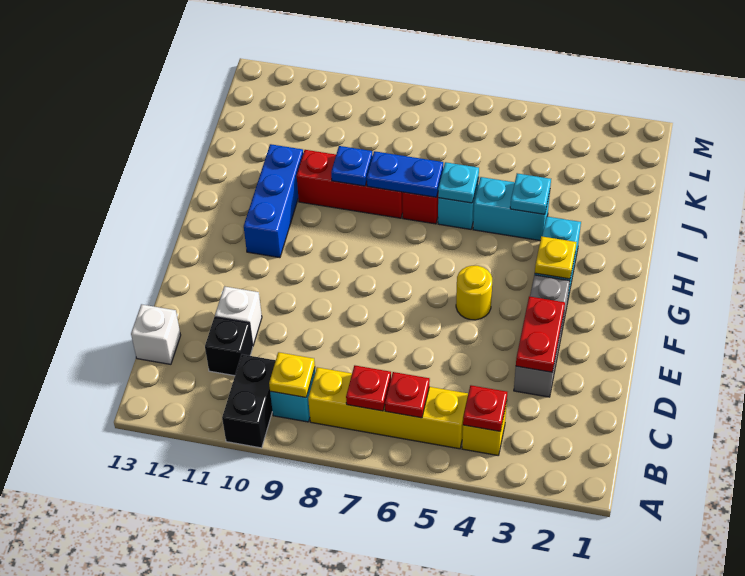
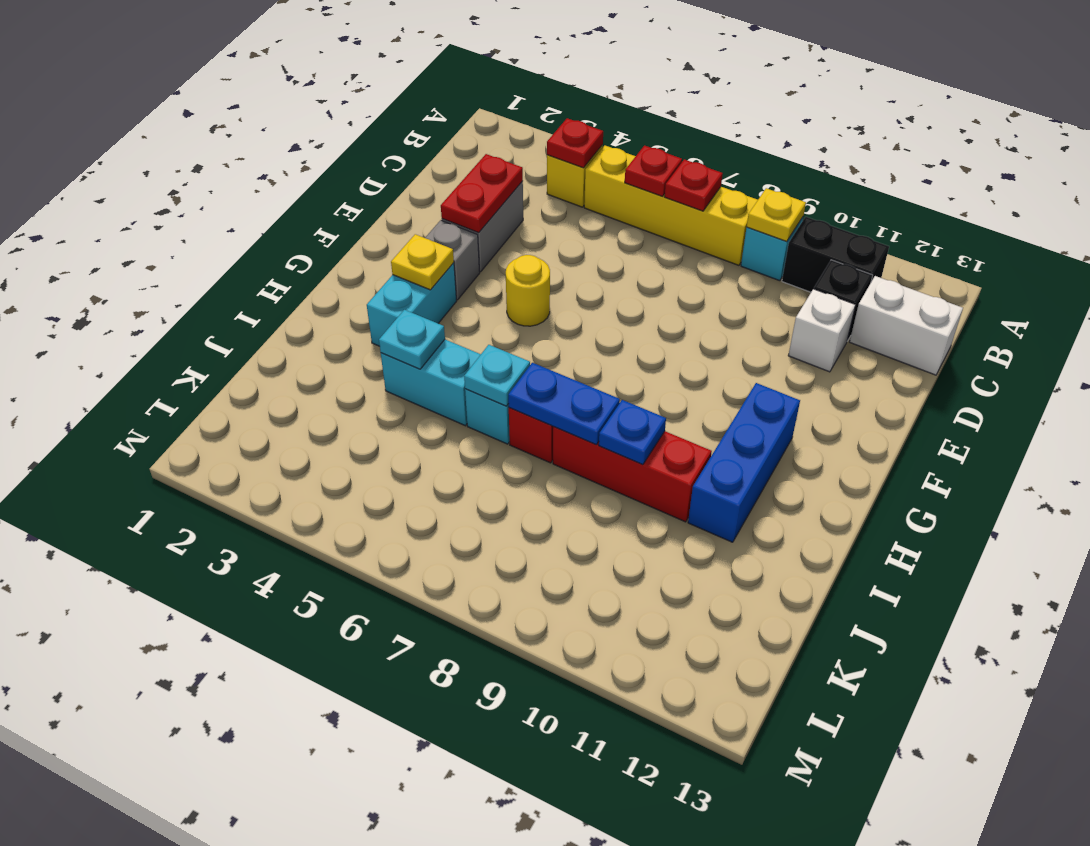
black brick A10:B10 level 1 -> black brick B10:B11 level 1
white brick C13 level 1 -> white brick C12:C13 level 1

